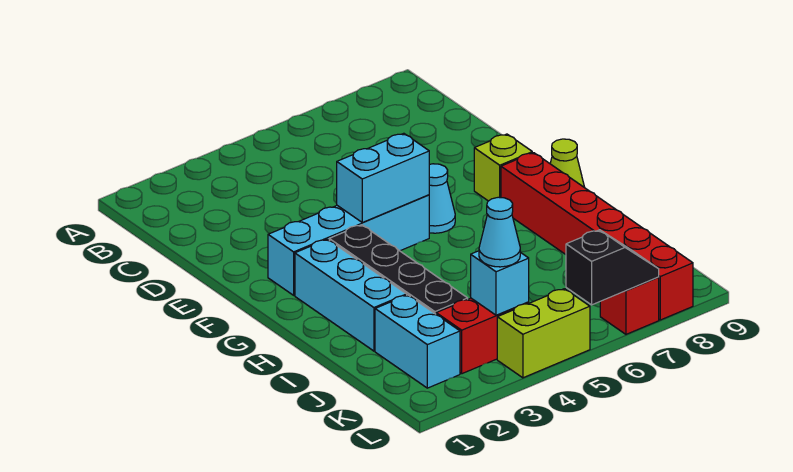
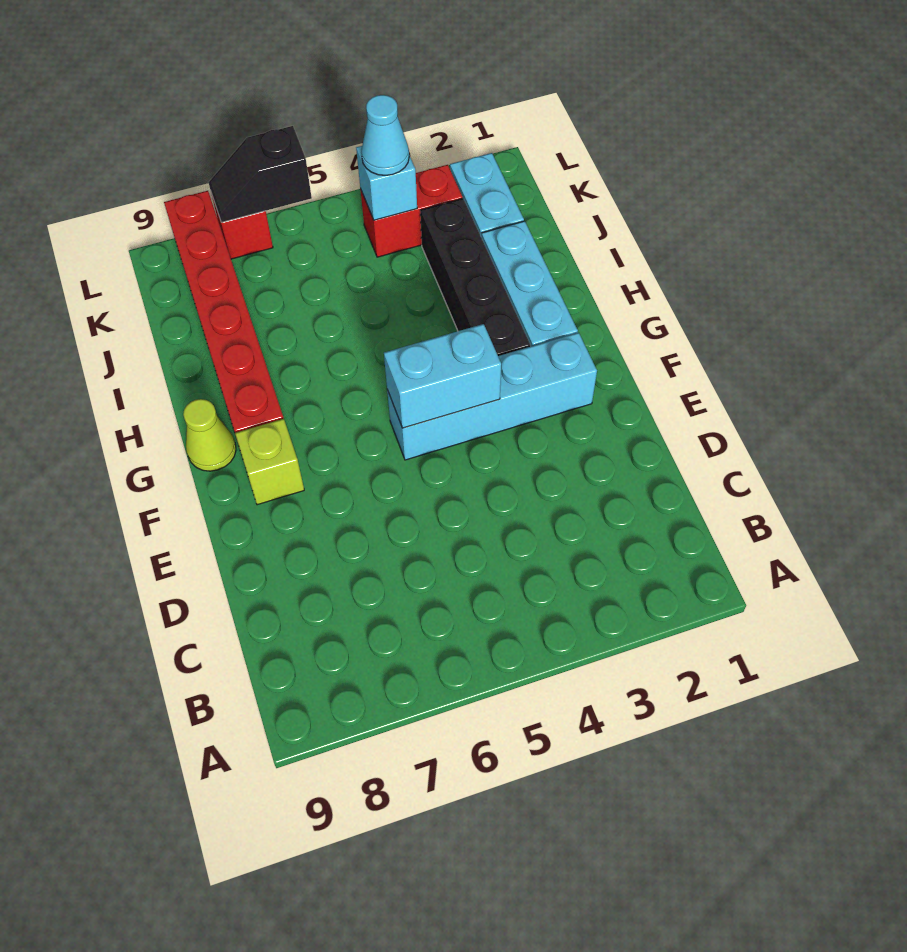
cyan cone F6 level 1 -> none
lime brick L4:L5 level 1 -> none

